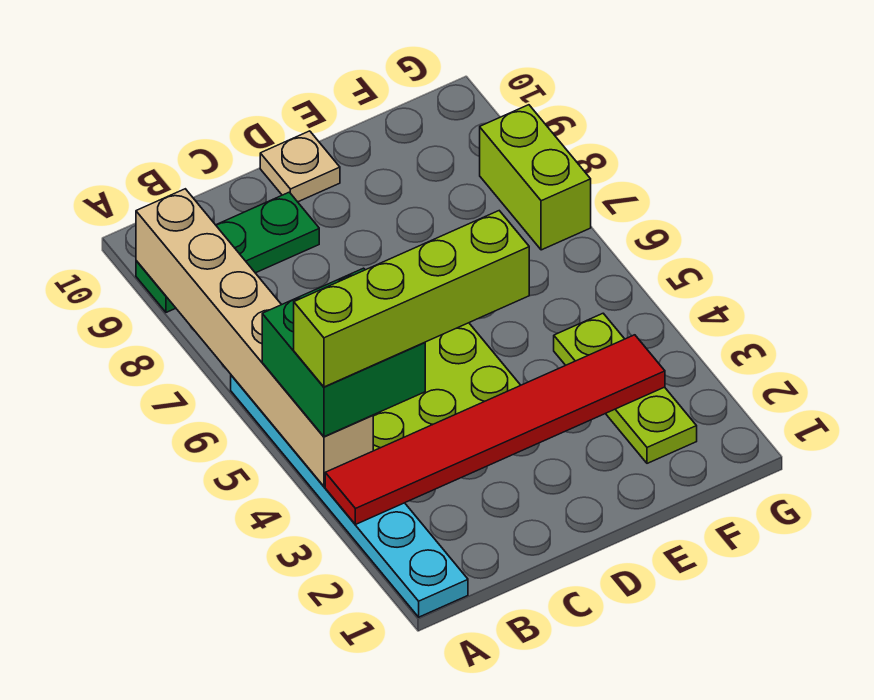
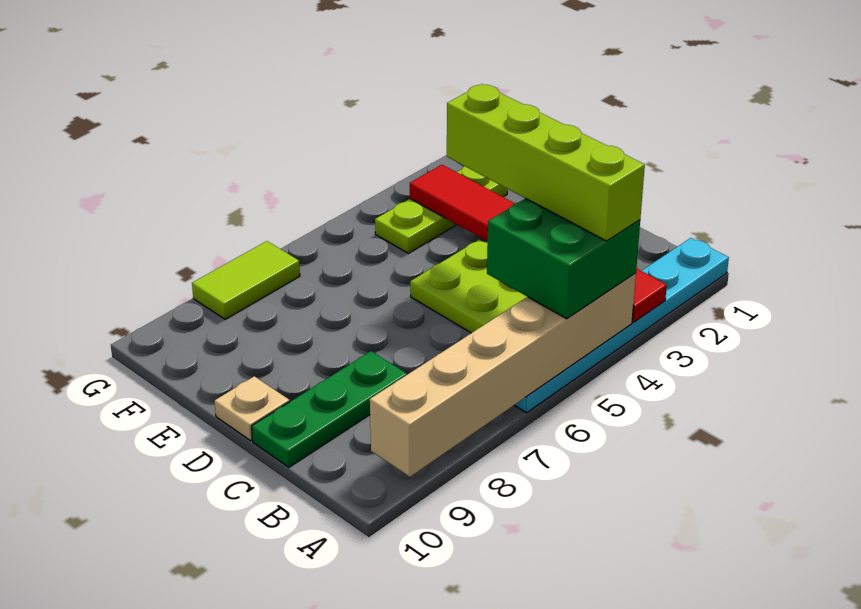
green plate A9:C9 level 1 -> green plate C8:C10 level 1
lime brick G7:G8 level 1 -> lime tile G7:G8 level 1

